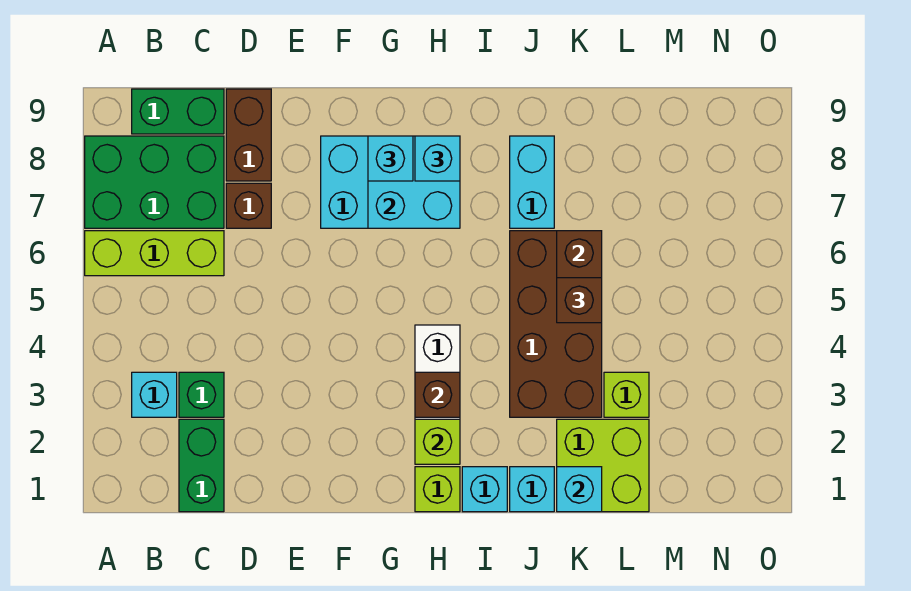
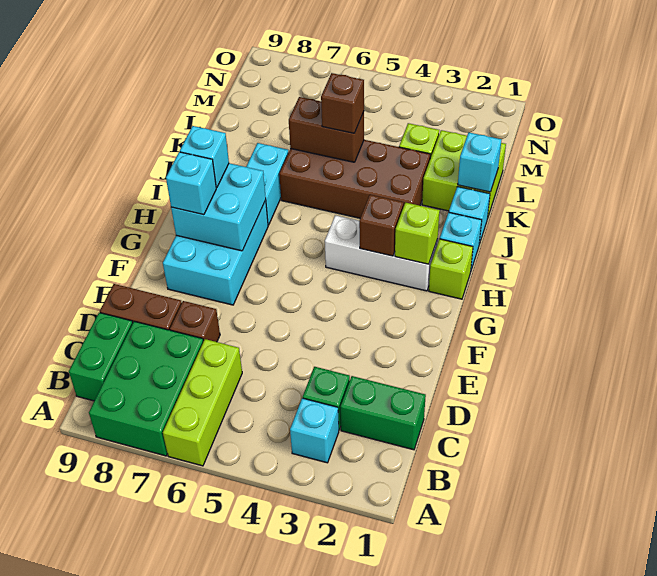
cyan brick J7:J8 level 1 -> cyan brick I7:J7 level 1

